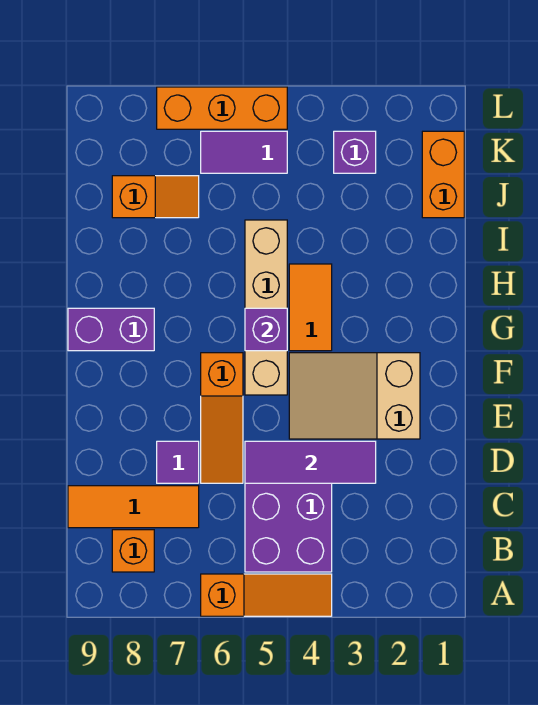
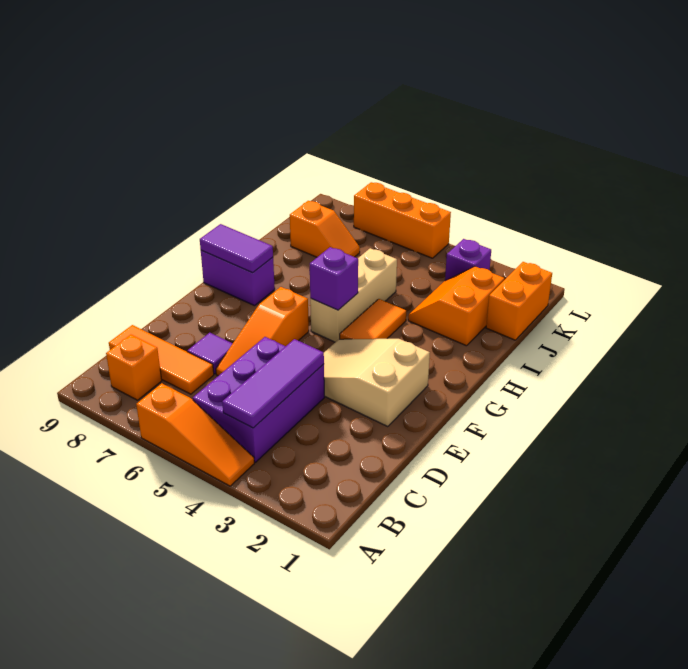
purple tile D3:D5 level 2 -> purple tile B4:D4 level 2
tan brick F5:I5 level 1 -> tan brick G5:I5 level 1
none -> orange slope I2:J3 level 1 top 2
purple tile K5:K6 level 1 -> purple tile G8:G9 level 2

